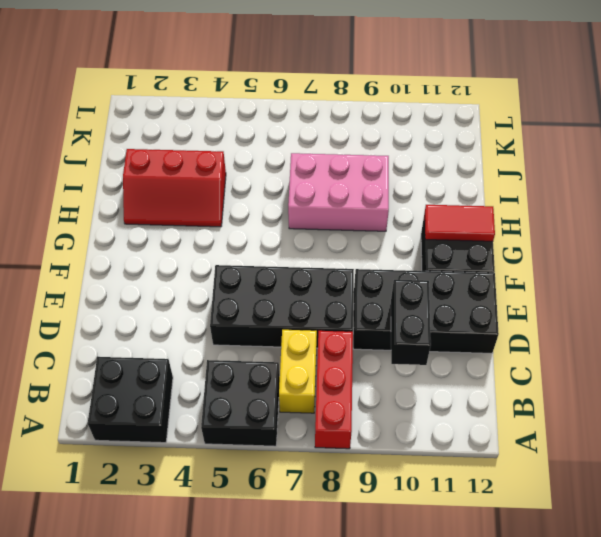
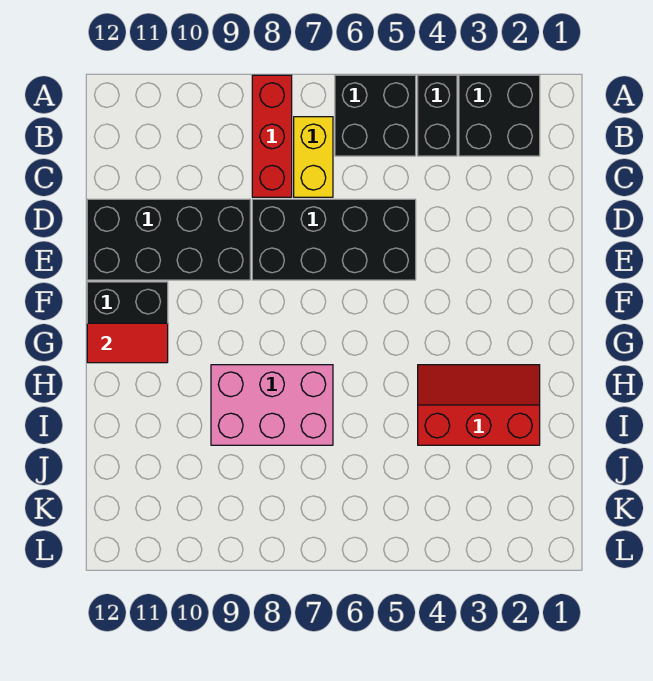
black brick C10:D10 level 2 -> black brick A4:B4 level 1

